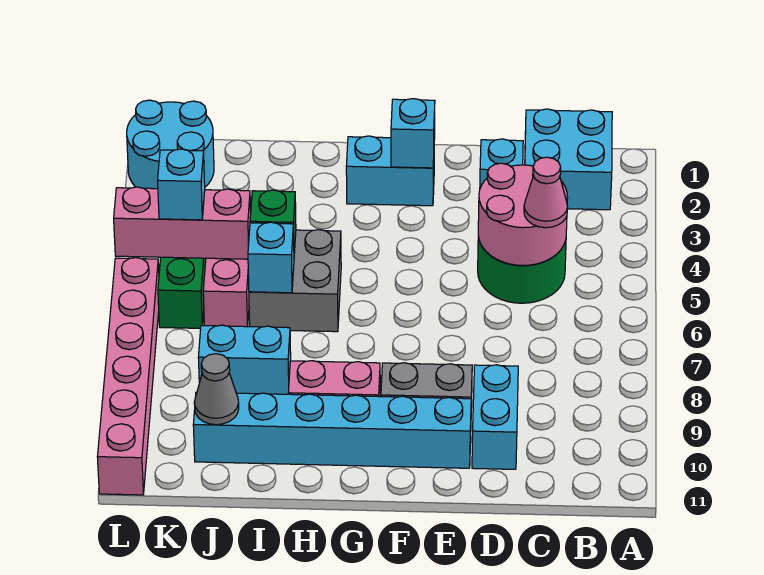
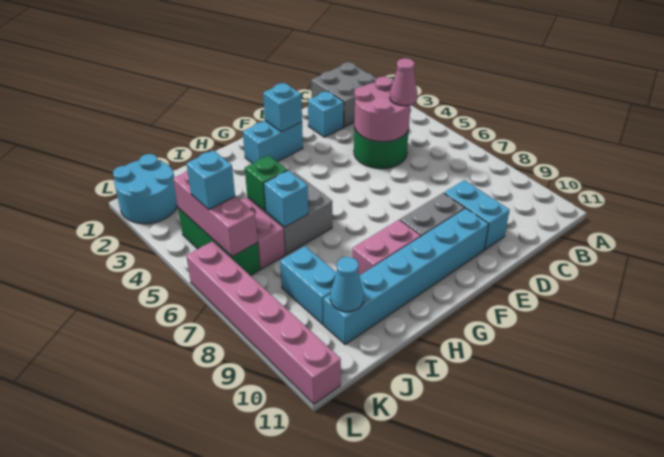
cyan brick B1:C2 level 1 -> grey brick B1:C2 level 1
cyan brick I8:J8 level 1 -> cyan brick J8:J9 level 1
pink brick J5:L5 level 2 -> pink brick K4:K6 level 2
grey cone J10 level 2 -> cyan cone J10 level 2

